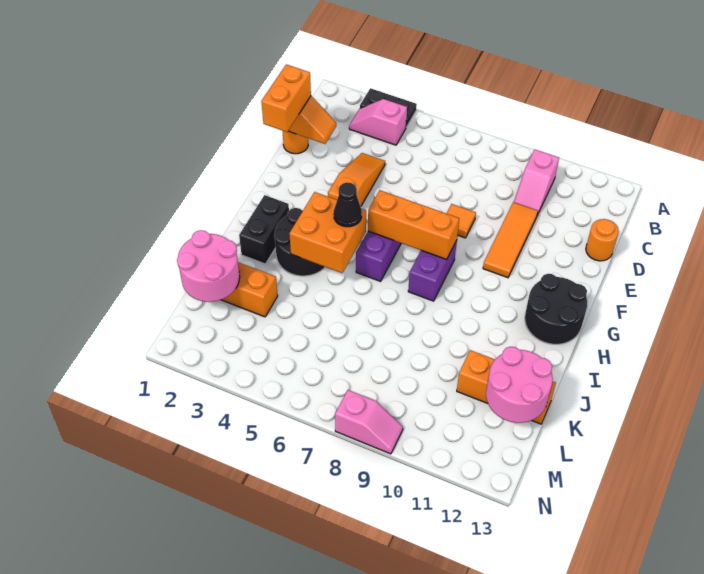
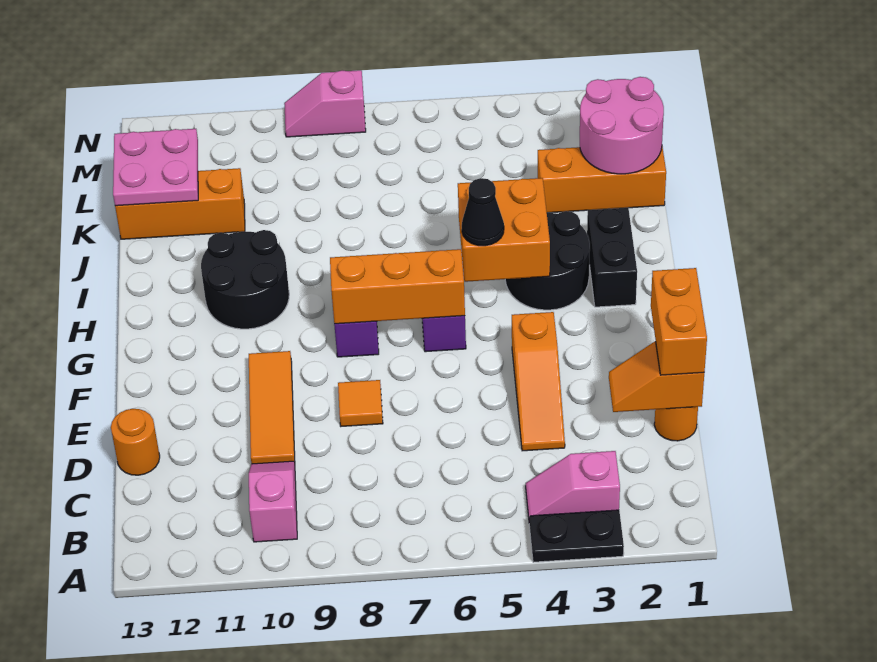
pink slope B3:B4 level 1 top 4 -> pink slope B3:B4 level 1 top 3
black round brick G12:H13 level 1 -> black round brick H10:I11 level 1
pink round brick K12:L13 level 2 -> pink plate K12:L13 level 2

